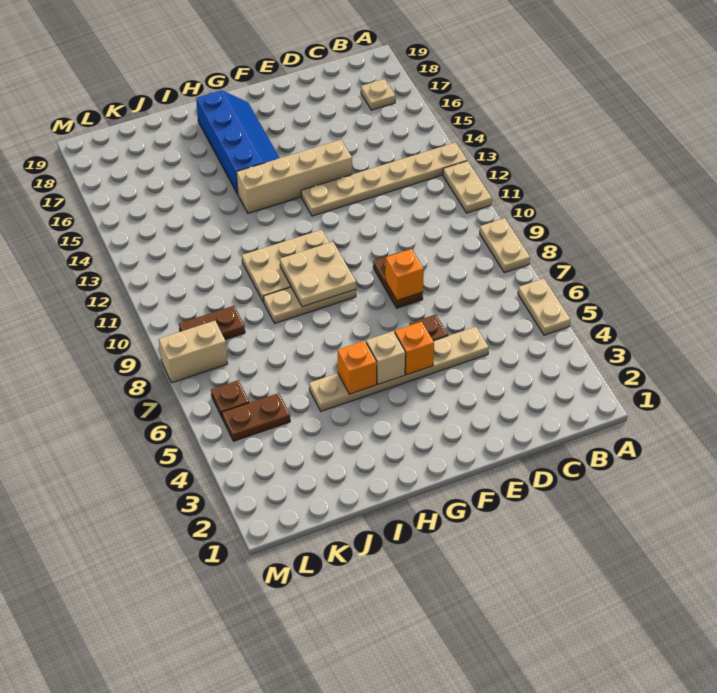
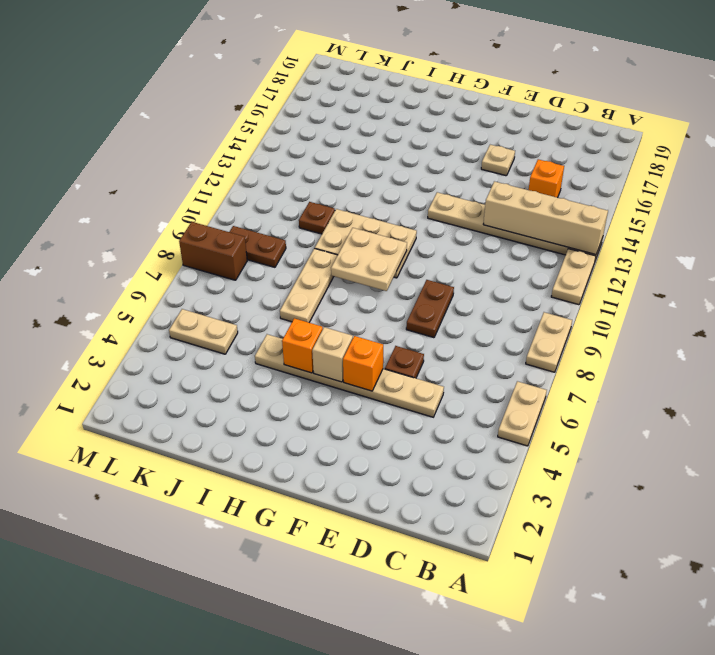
tan plate B17 level 1 -> tan plate E16 level 1
orange brick E8 level 2 -> orange brick C15 level 1
tan brick E14:H14 level 1 -> tan brick A13:D13 level 2
tan plate G9:I9 level 1 -> tan plate I7:I9 level 1
blue slope G15:H18 level 1 top H -> none
brown plate K5:L5 level 1 -> tan plate K5:L5 level 1
brown plate L6 level 1 -> brown plate J11 level 1
tan brick L8:M8 level 1 -> brown brick L8:M8 level 1

